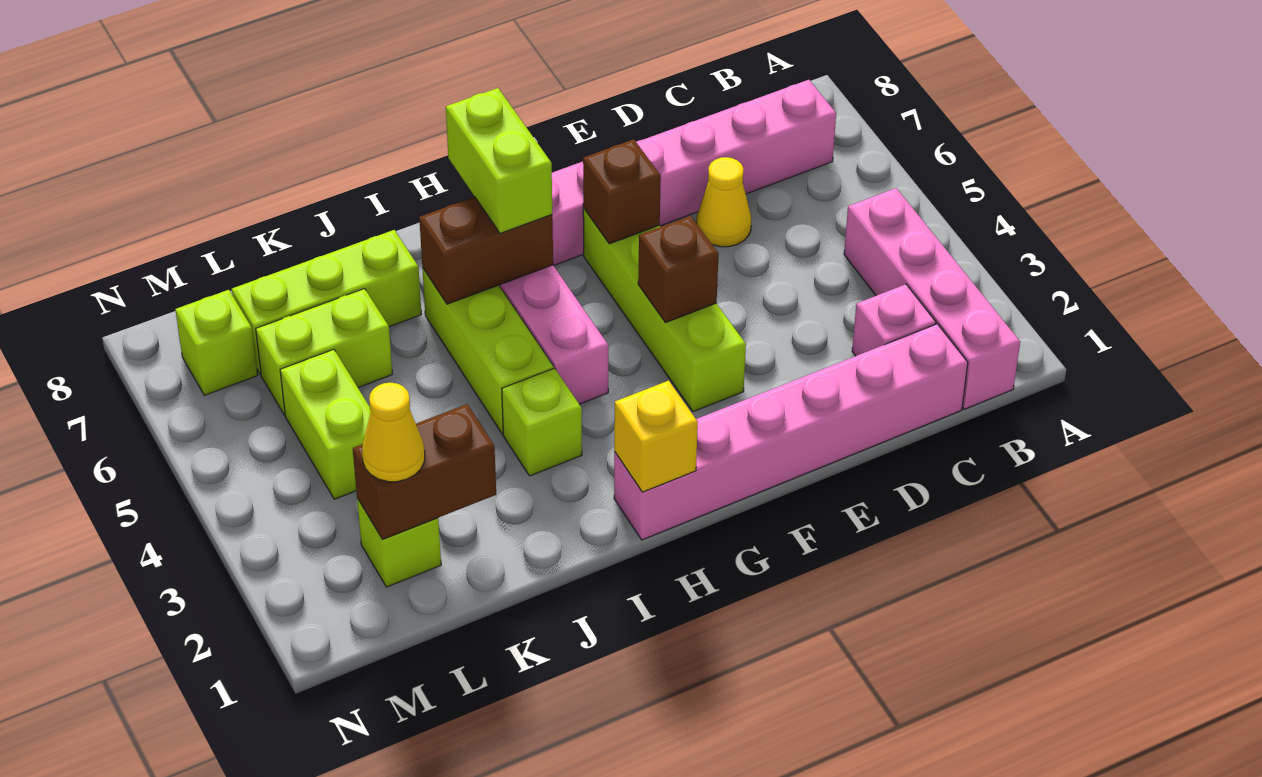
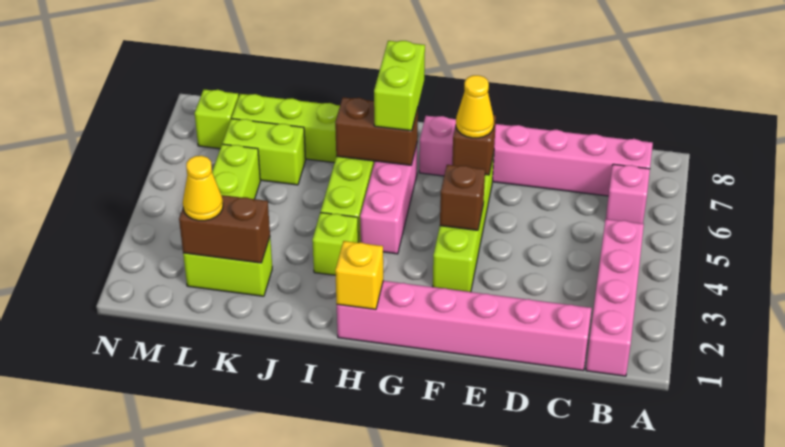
pink brick C2 level 1 -> pink brick B6 level 1
yellow cone D6 level 1 -> yellow cone F6 level 3
lime brick L2 level 1 -> lime brick K2:L2 level 1

